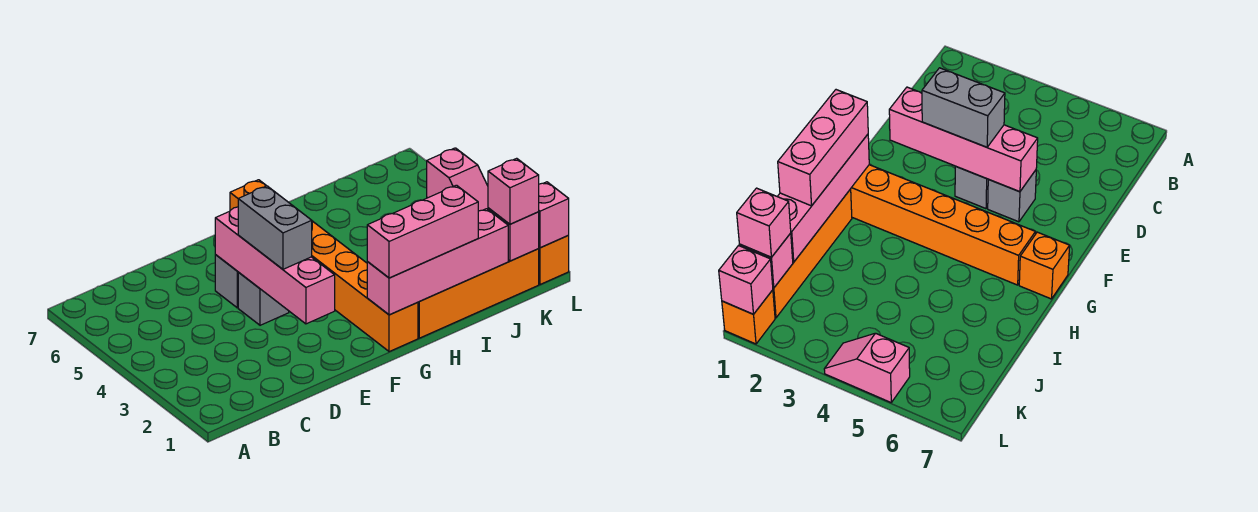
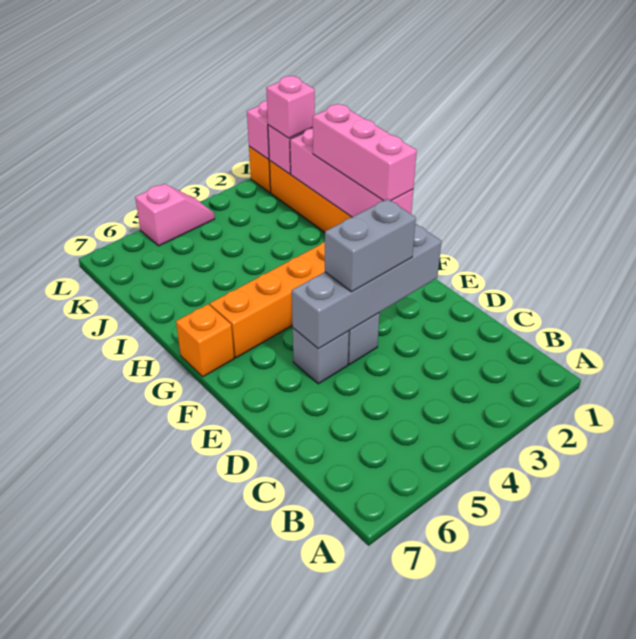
pink brick E2:E5 level 2 -> grey brick E2:E5 level 2

